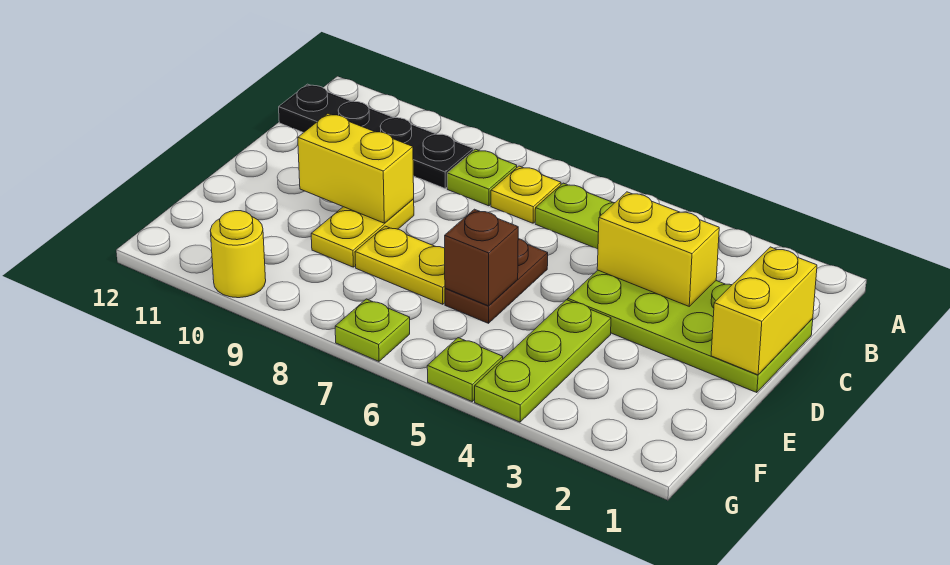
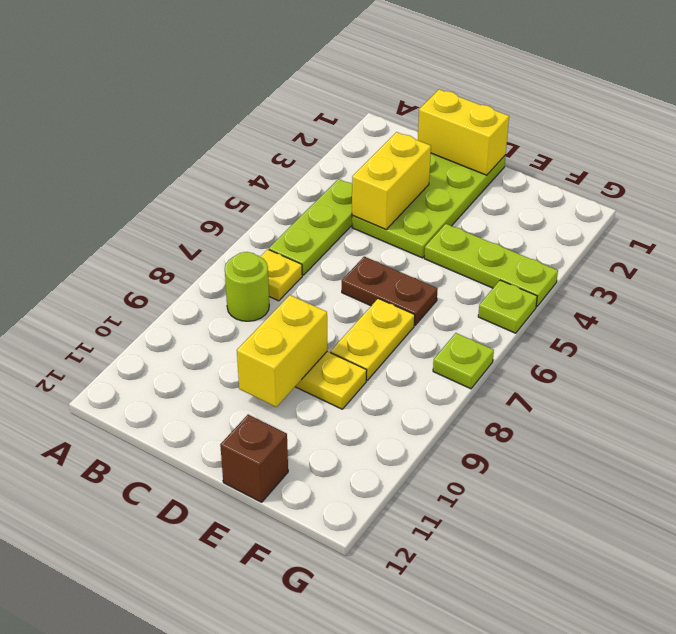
lime plate B8 level 1 -> lime round brick B8 level 1
black plate B9:B12 level 1 -> none
brown brick E6 level 2 -> brown brick E12 level 1
yellow round brick G10 level 1 -> none

